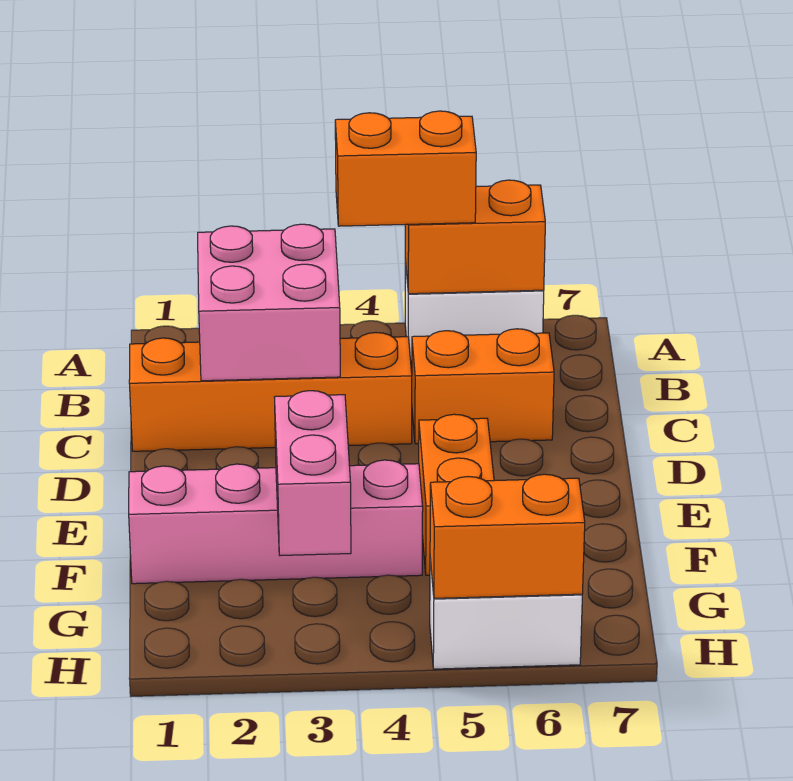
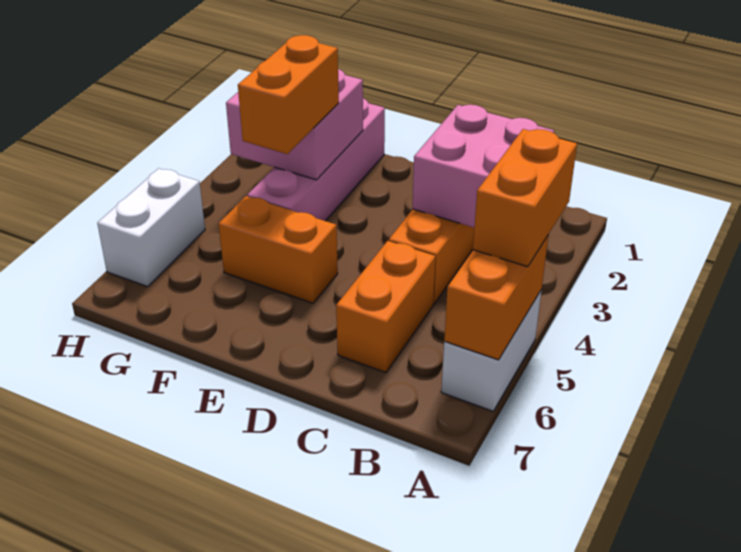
pink brick F3:G3 level 2 -> pink brick F2:G3 level 2
orange brick H5:H6 level 2 -> orange brick F3:F4 level 3

